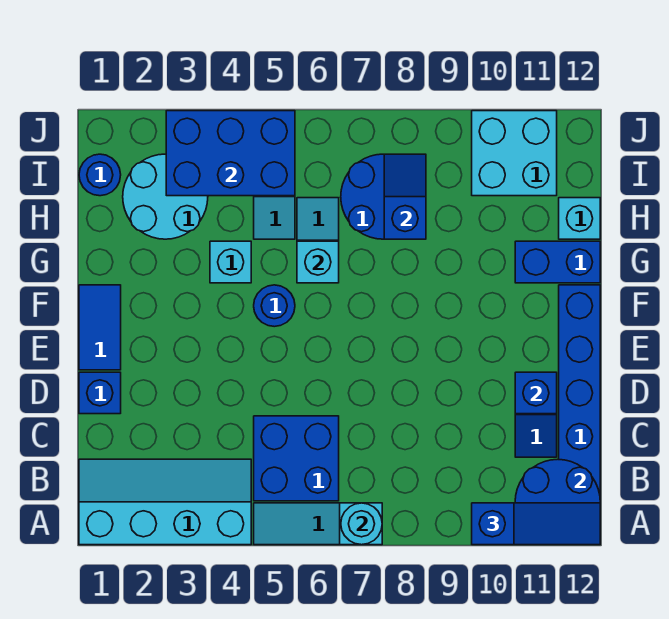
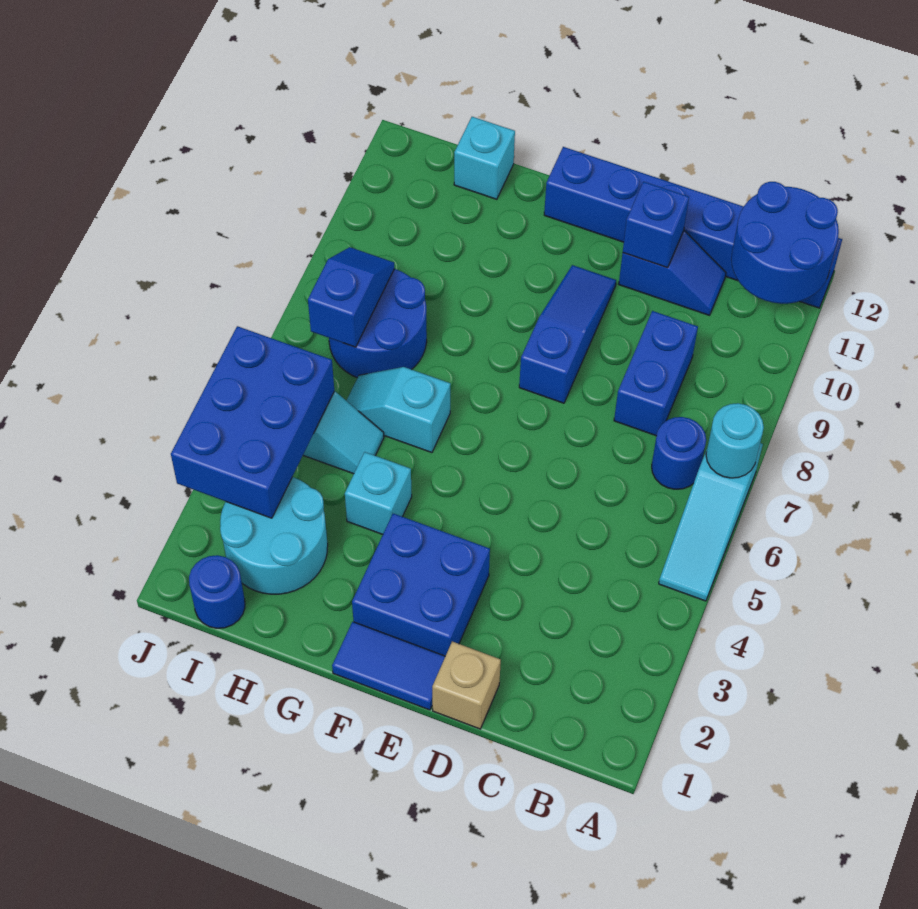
cyan slope A1:B4 level 1 top A -> none
blue slope A10:A12 level 3 top 10 -> blue slope E8:E10 level 1 top 8
blue brick B5:C6 level 1 -> blue brick E2:F3 level 1
blue brick D1 level 1 -> tan brick D1 level 1
blue round brick F5 level 1 -> blue round brick B7 level 1
cyan brick G6 level 2 -> none
blue brick G11:G12 level 1 -> blue brick C8:C9 level 1
blue slope H8:I8 level 2 top H -> blue slope I7:I8 level 2 top 7
cyan brick I10:J11 level 1 -> none

